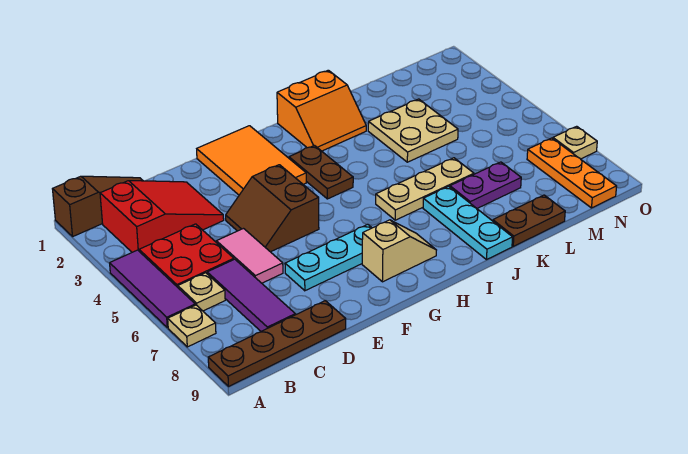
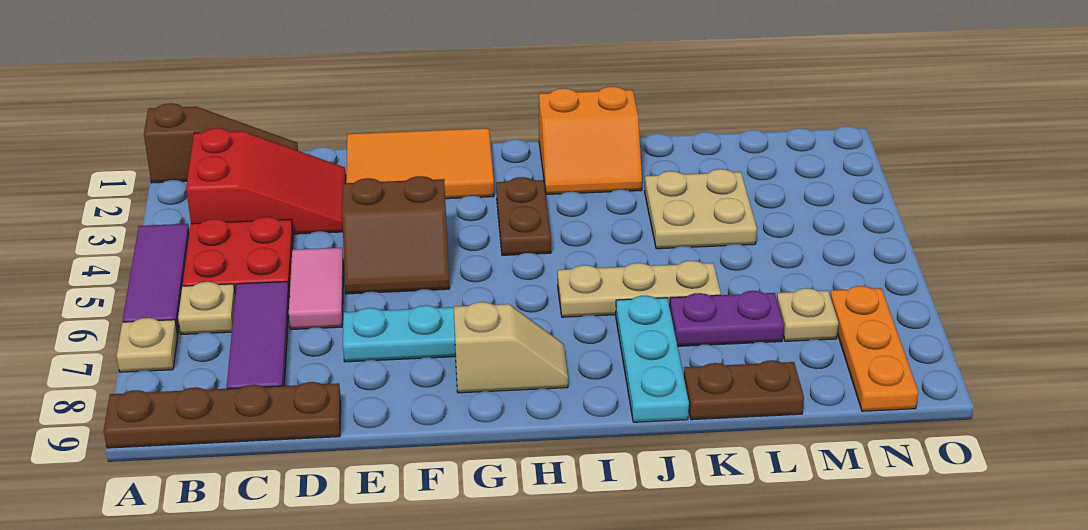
brown slope E4:F5 level 1 top F -> brown slope E4:F5 level 1 top 4
orange tile F1:G3 level 1 -> orange tile E1:G2 level 1
tan plate O7 level 1 -> tan plate M7 level 1

